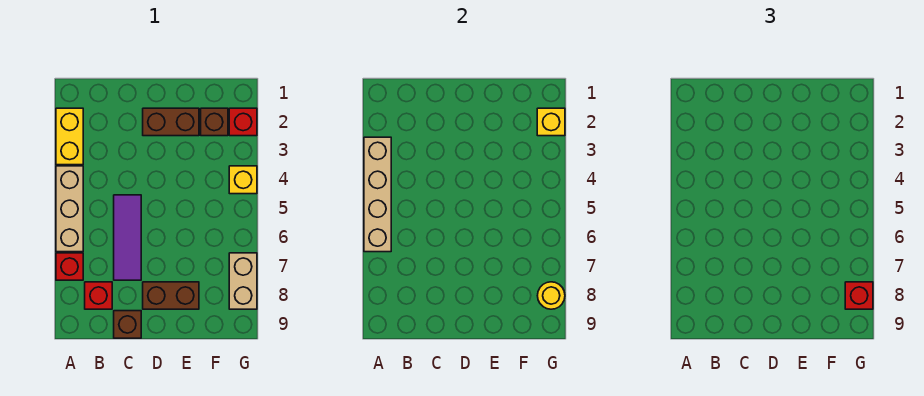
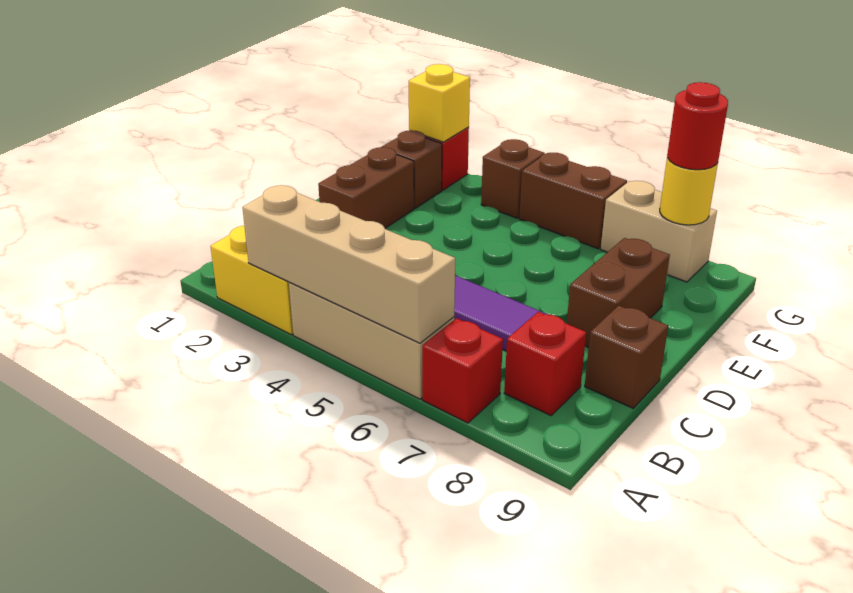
yellow brick G4 level 1 -> brown brick G4 level 1
none -> brown brick G5:G6 level 1
red brick G8 level 3 -> red round brick G8 level 3

